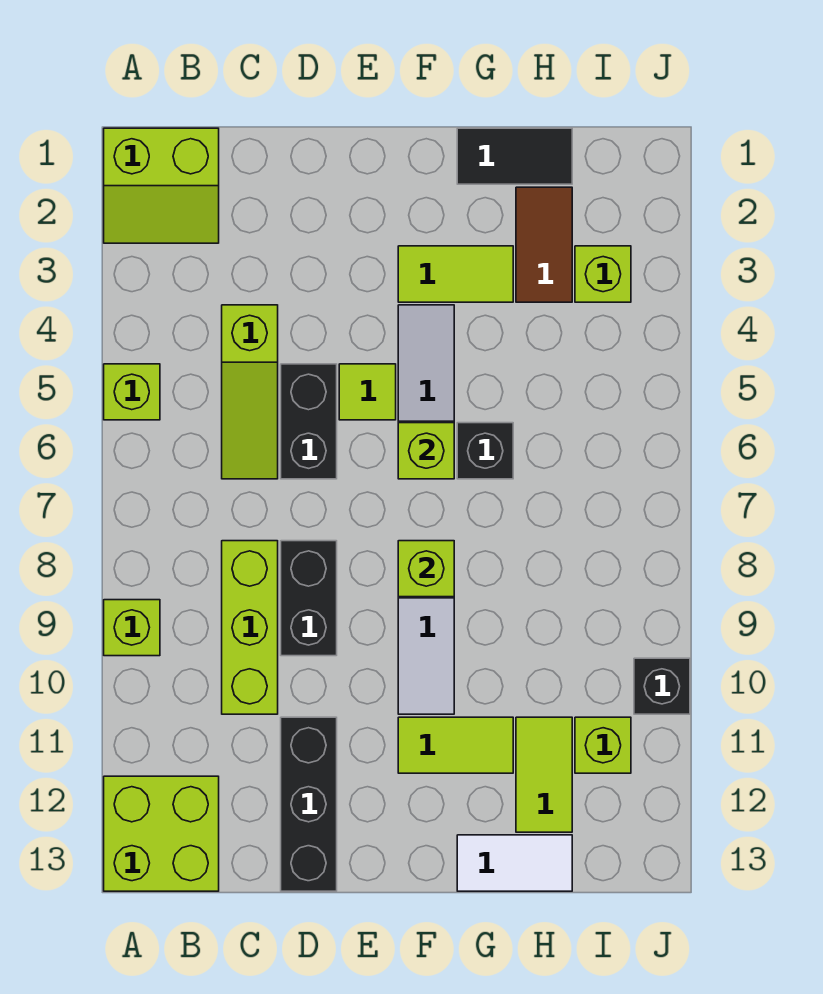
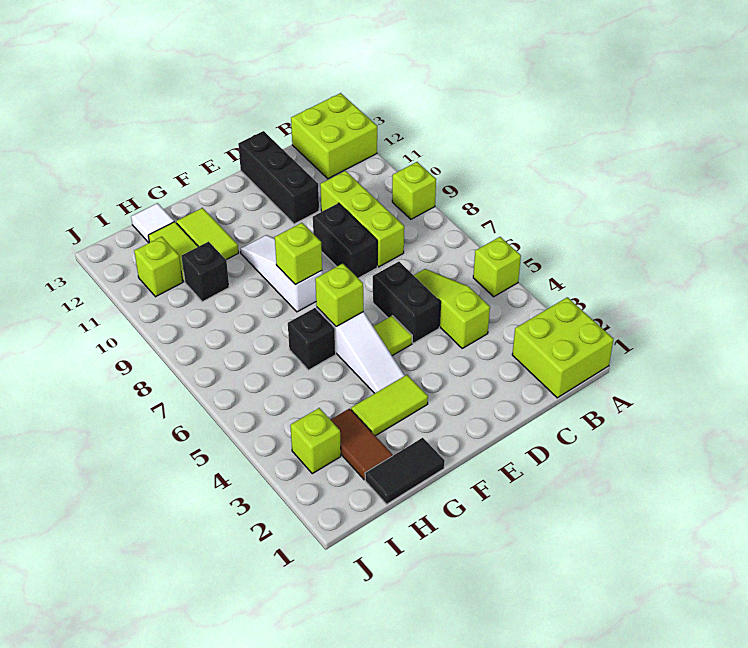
lime slope A1:B2 level 1 top 1 -> lime brick A1:B2 level 1
lime tile F11:G11 level 1 -> lime tile G11:G12 level 1
white tile G13:H13 level 1 -> white tile H13 level 1
black brick J10 level 1 -> black brick H10 level 1

